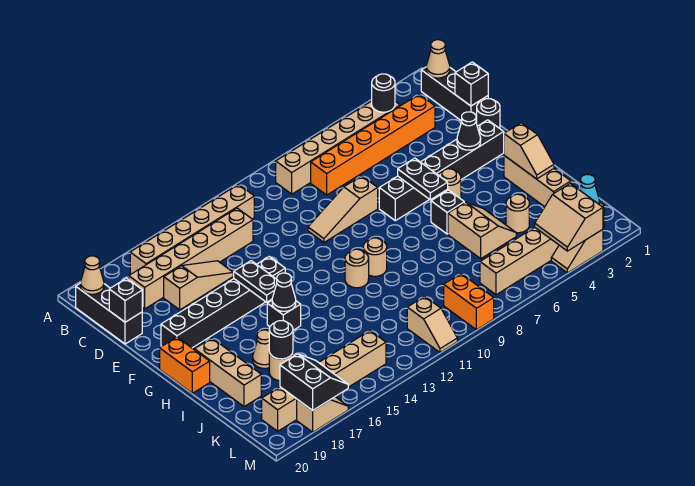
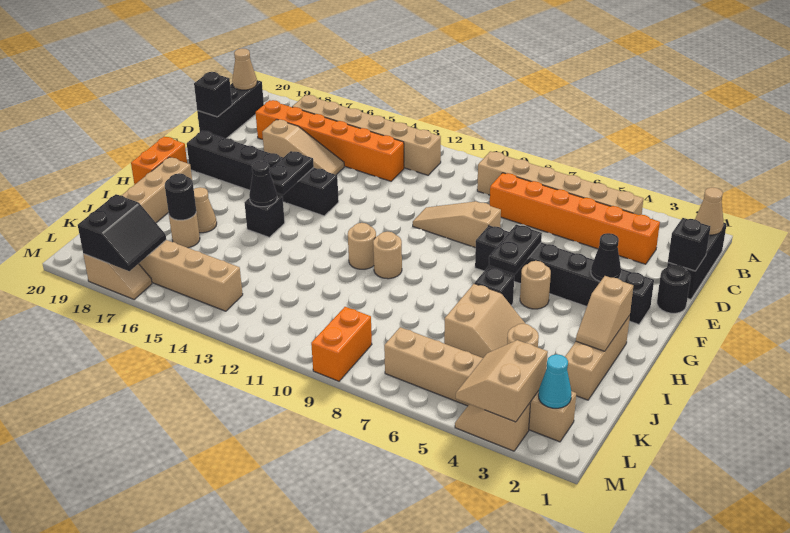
black round brick B4 level 2 -> none
tan brick C13:C18 level 1 -> orange brick C13:C18 level 1
tan slope L11:M11 level 1 top L -> none

